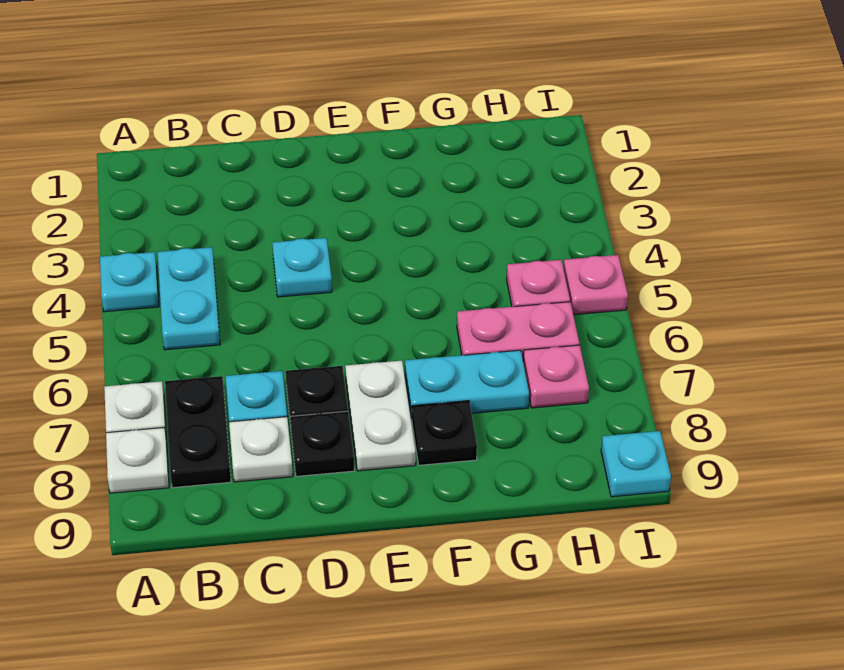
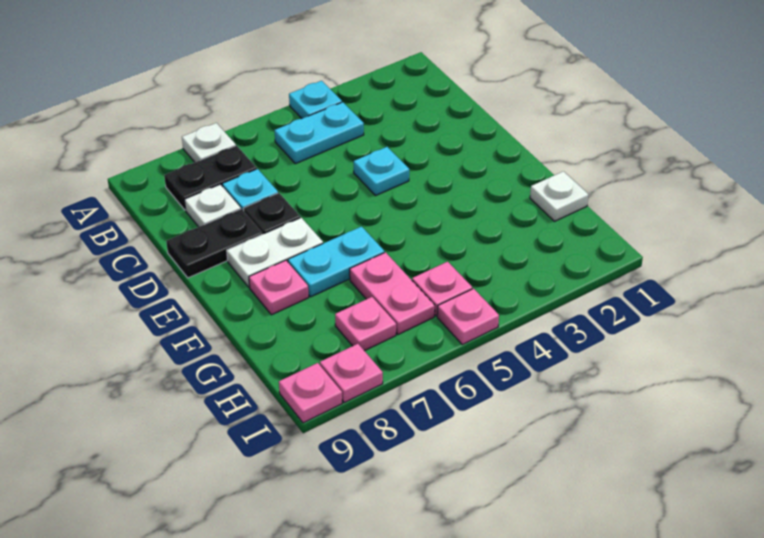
white plate A8 level 1 -> white plate G1 level 1
black plate D8 level 1 -> black plate D8:D9 level 1
cyan plate F7:G7 level 1 -> cyan plate F6:F7 level 1
black plate F8 level 1 -> pink plate F8 level 1
none -> pink plate I8 level 1
cyan plate I9 level 1 -> pink plate I9 level 1

